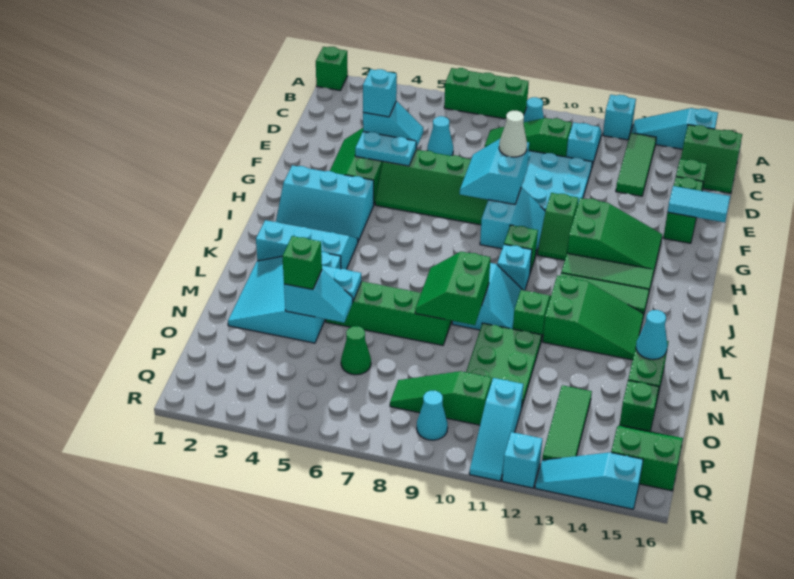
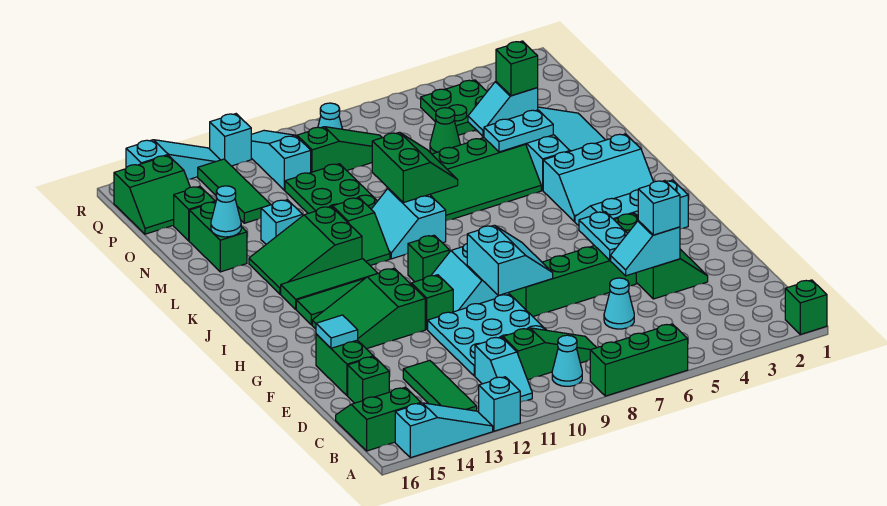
cyan plate F4:F5 level 2 -> cyan plate F5:G5 level 2
white cone F9 level 3 -> none
cyan tile F15:F16 level 2 -> cyan tile F15 level 2
cyan brick J10 level 1 -> cyan brick M13 level 1
none -> green plate P4:Q5 level 1

